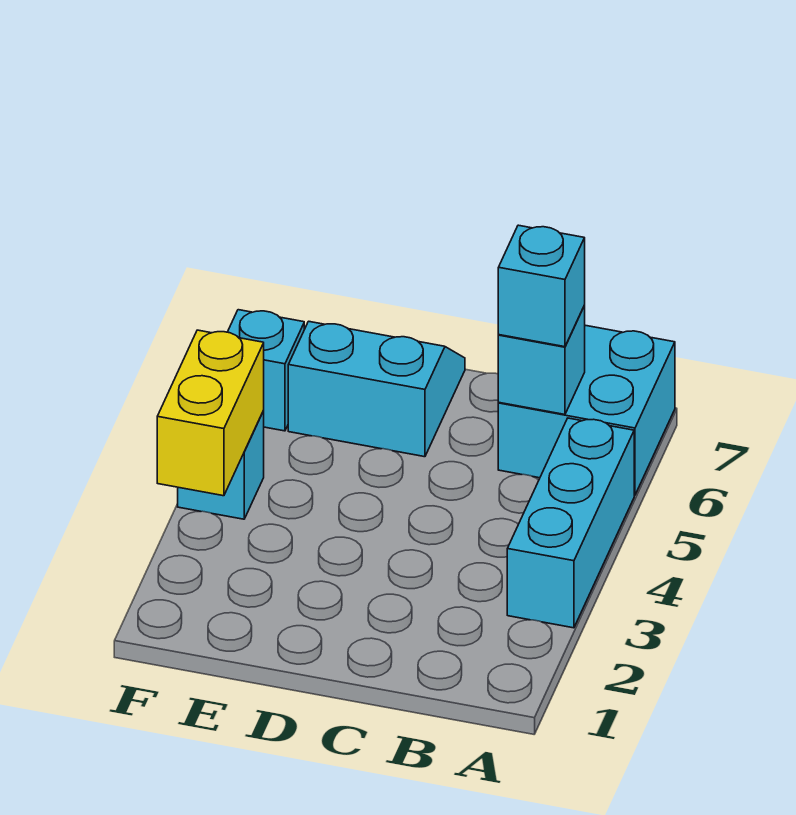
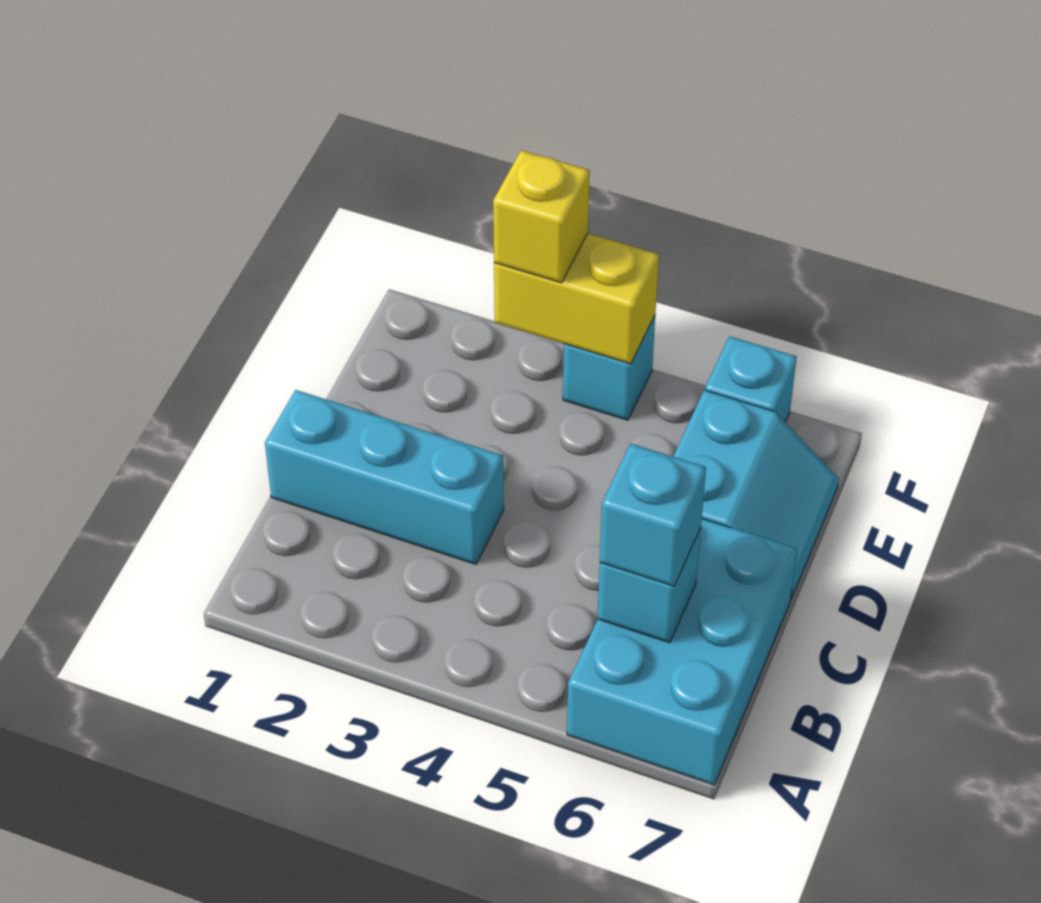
cyan brick A3:A5 level 1 -> cyan brick C1:C3 level 1
cyan brick A6:B7 level 1 -> cyan brick A6:C7 level 1
none -> yellow brick F3 level 3

